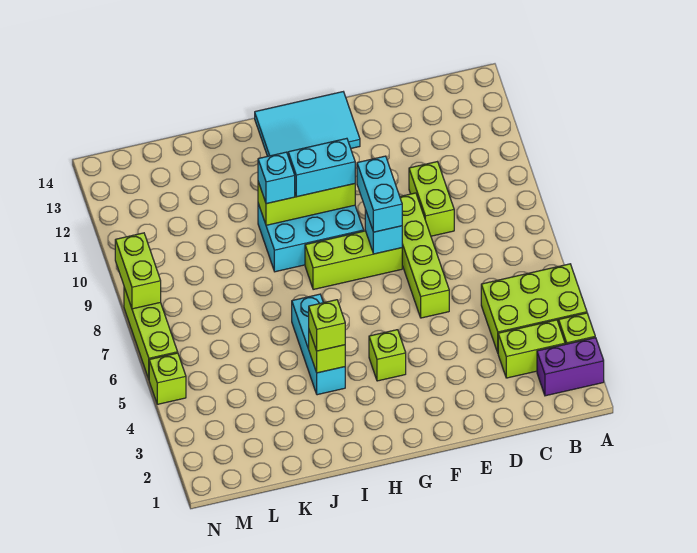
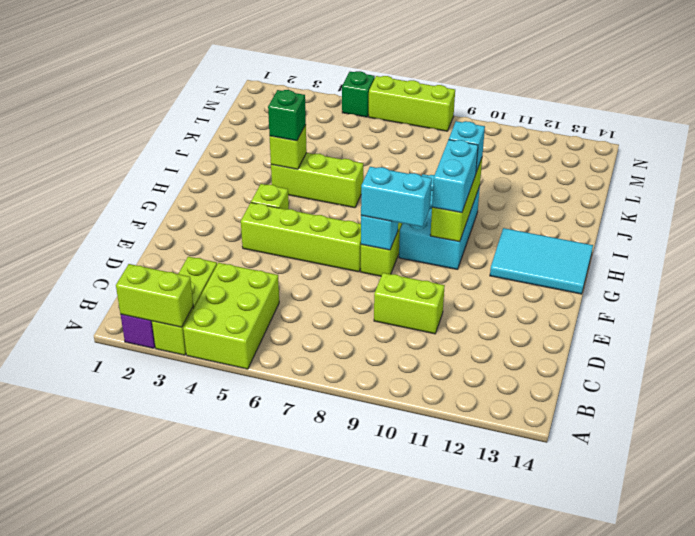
lime brick E6:E9 level 1 -> lime brick F4:F7 level 1
cyan tile F13:H14 level 1 -> cyan tile G12:H14 level 1
cyan brick I4:I6 level 1 -> lime brick I4:I6 level 1
lime brick I4 level 3 -> green brick I4 level 3
lime brick N5 level 1 -> green brick N5 level 1
lime brick N8:N9 level 2 -> lime brick A2:A3 level 2

